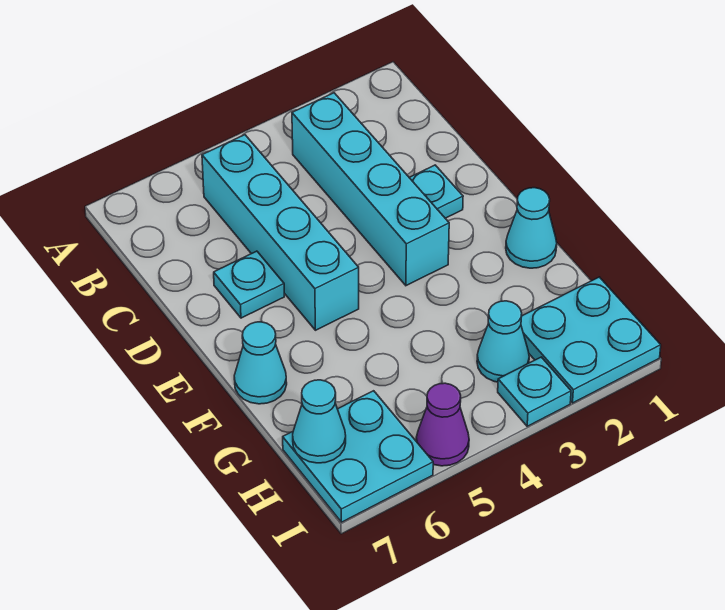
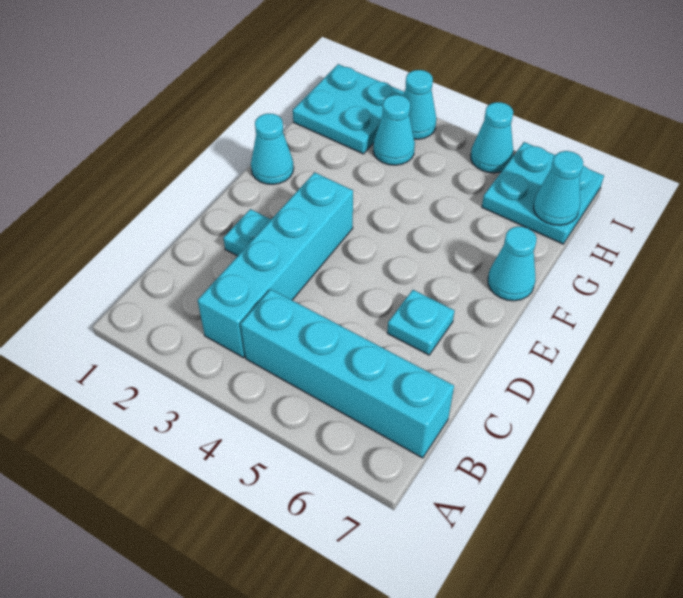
cyan brick B5:E5 level 1 -> cyan brick B4:B7 level 1
cyan plate I3 level 1 -> cyan cone I3 level 1
purple cone I5 level 1 -> cyan cone I5 level 1

